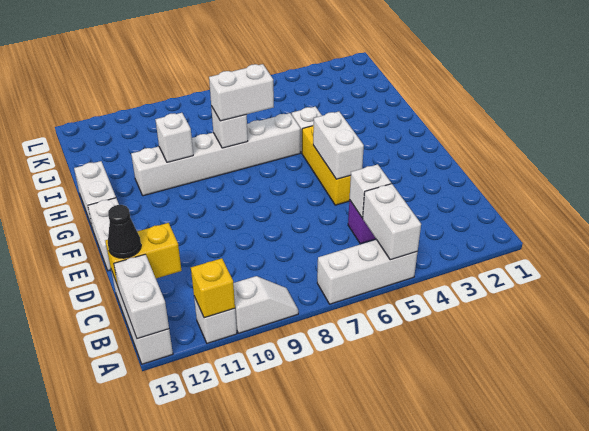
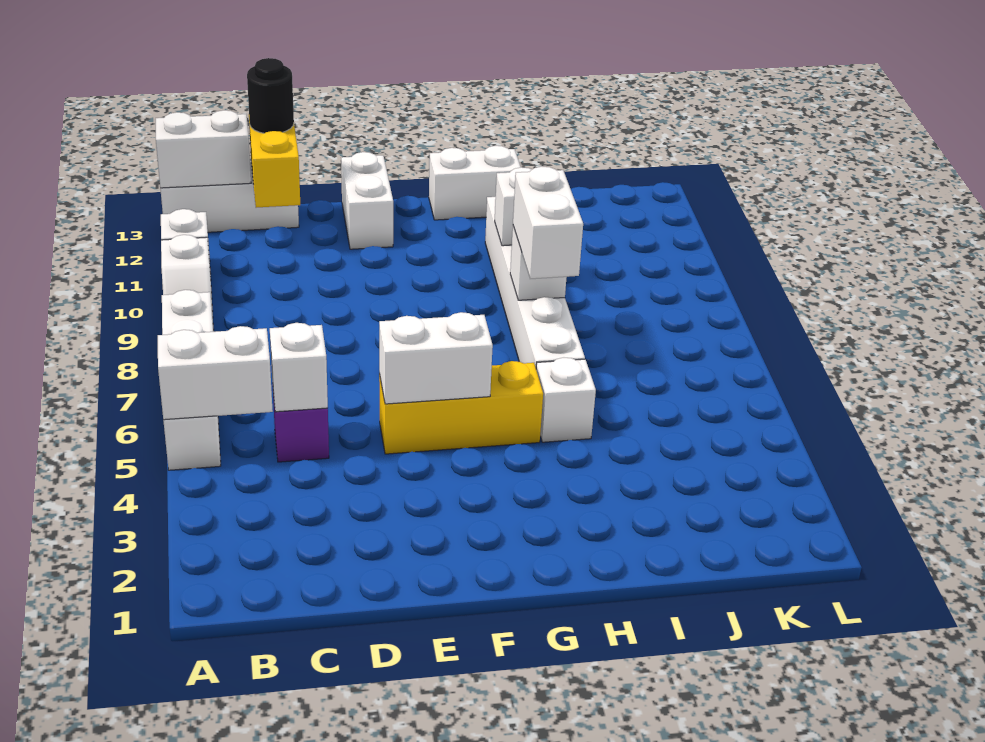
white brick A5:A7 level 1 -> white brick A5:A8 level 1
yellow brick A11 level 2 -> none
black cone C13 level 3 -> black round brick C13 level 3
white brick E13:F13 level 1 -> white brick E12:E13 level 1

